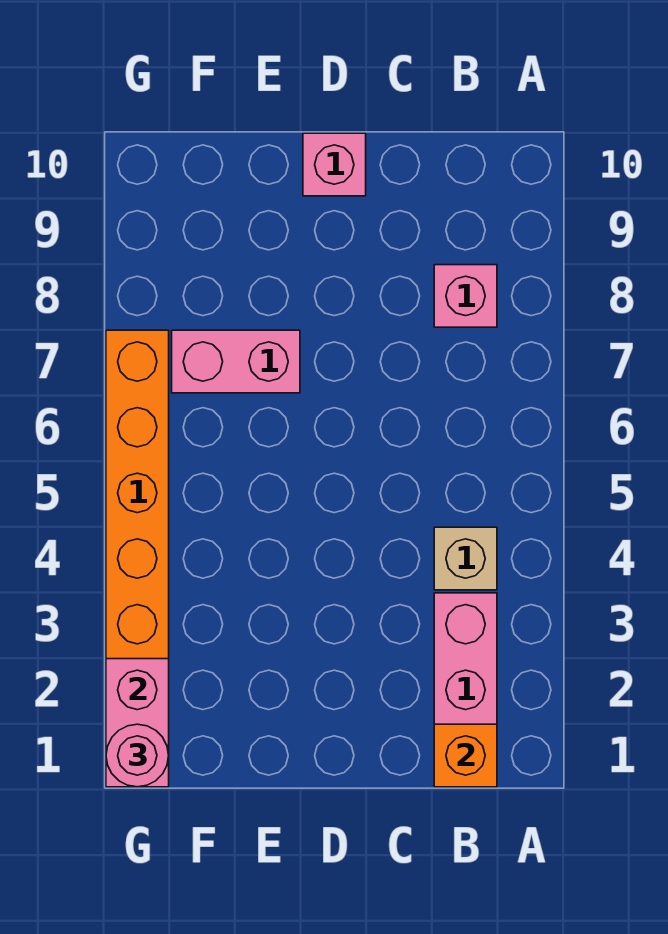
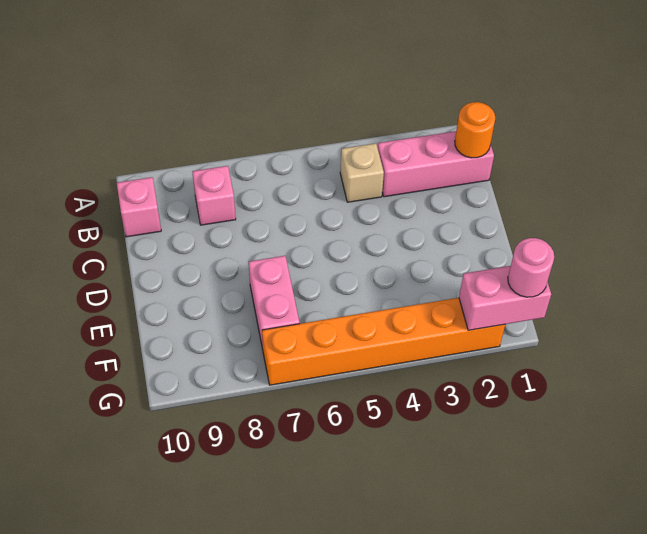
orange brick B1 level 2 -> orange round brick B1 level 2
pink brick D10 level 1 -> pink brick B10 level 1

